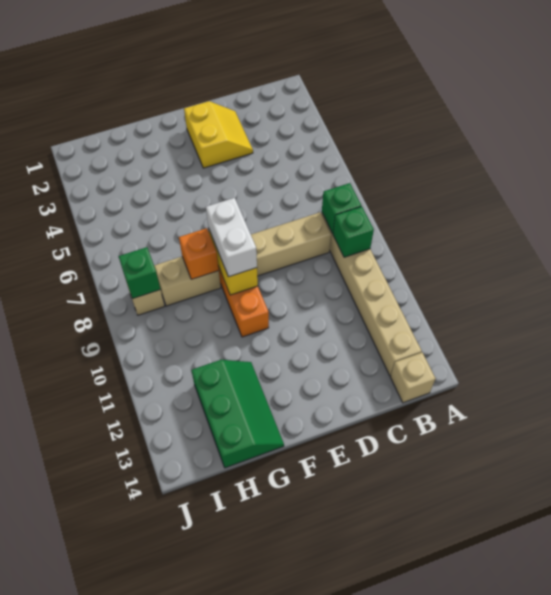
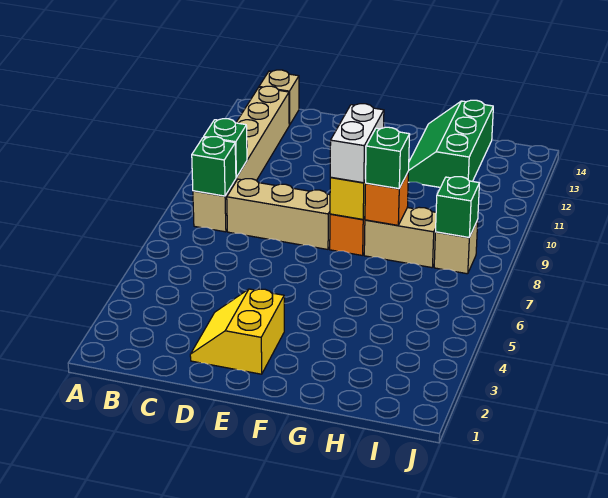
none -> green brick G8 level 3

